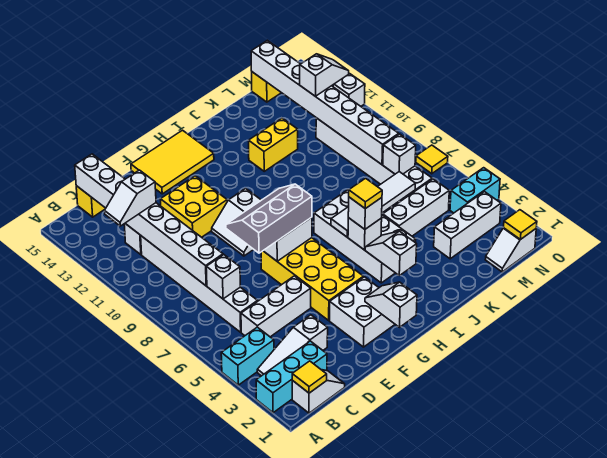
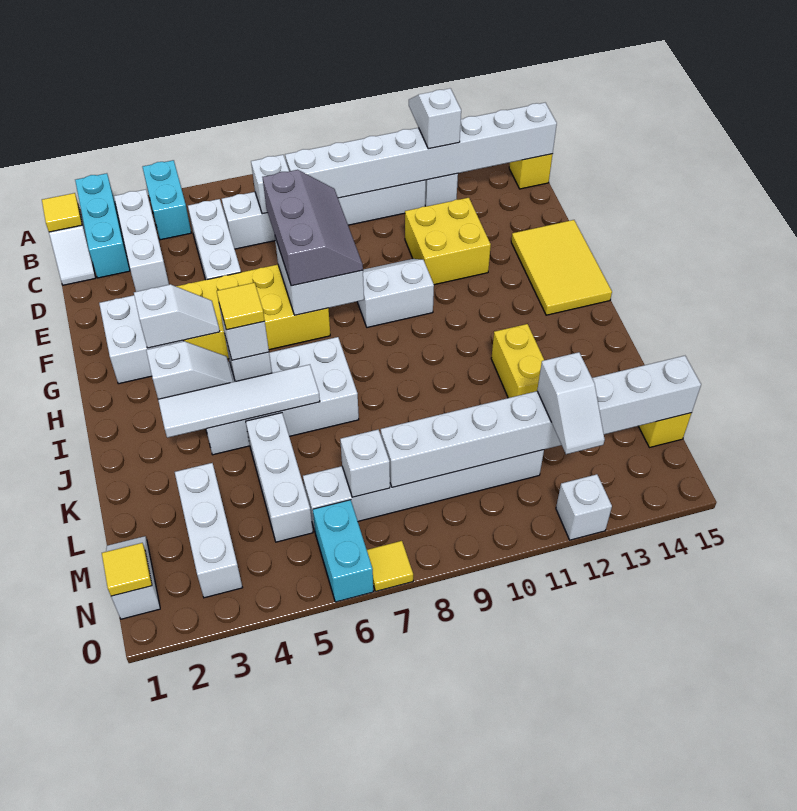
white slope B3:D3 level 1 top D -> white brick B3:D3 level 1
white slope G1:G2 level 2 top 1 -> white slope G3:G4 level 2 top 3
white tile I6:L6 level 2 -> white tile J3:J6 level 2
cyan brick N4:O4 level 1 -> cyan brick N6:O6 level 1

